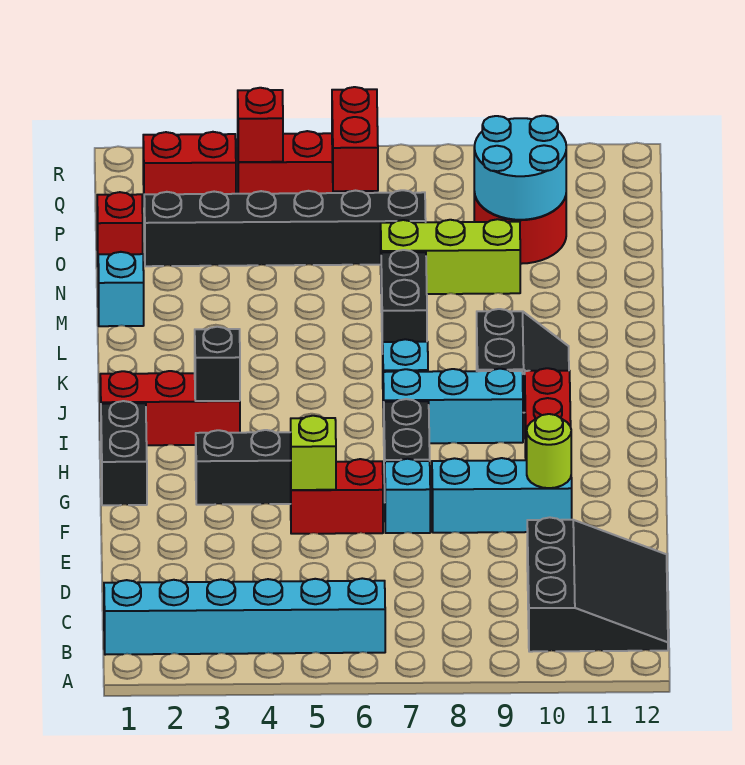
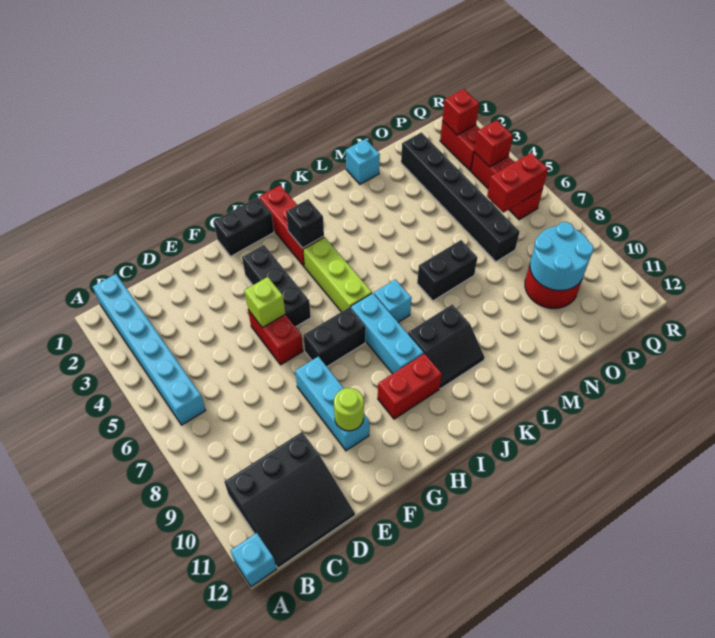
cyan brick F7 level 1 -> cyan brick A12 level 1
lime brick N7:N9 level 1 -> lime brick I4:I6 level 1
red brick O1 level 1 -> red brick Q2 level 2

